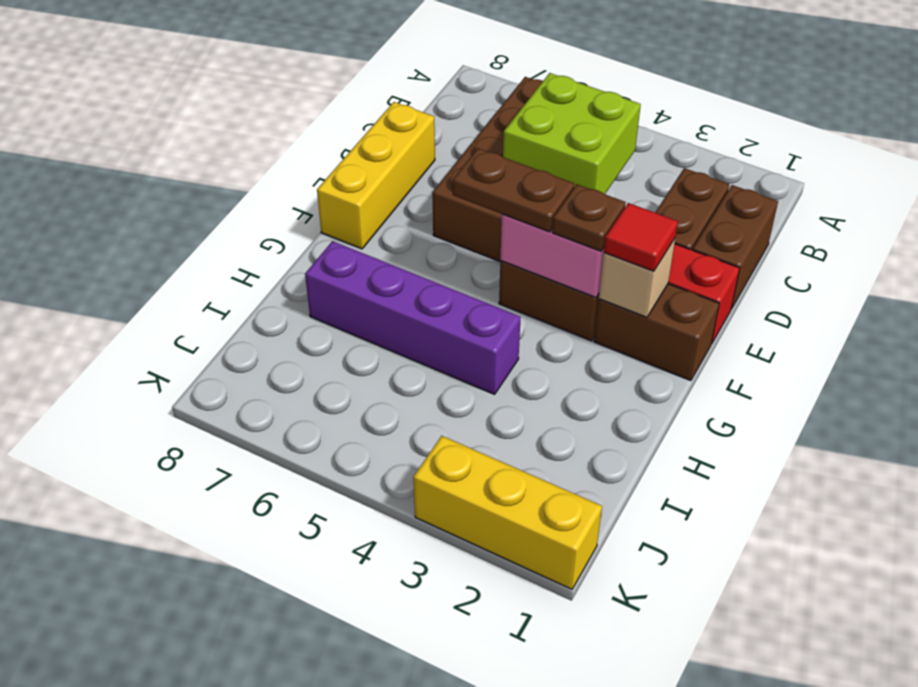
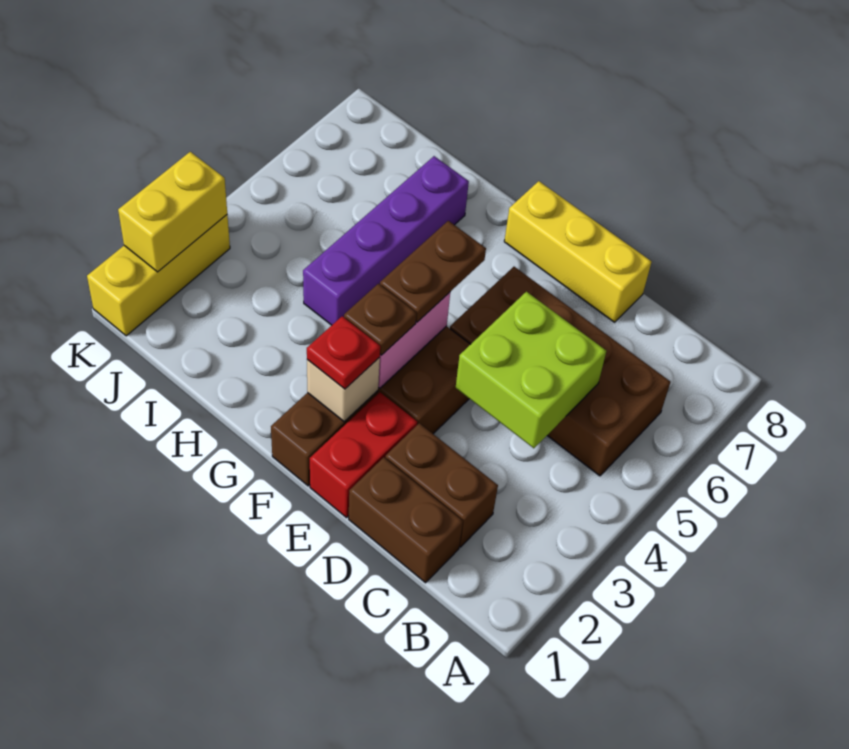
red tile F2 level 3 -> red plate F2 level 3
none -> yellow brick K2:K3 level 2

